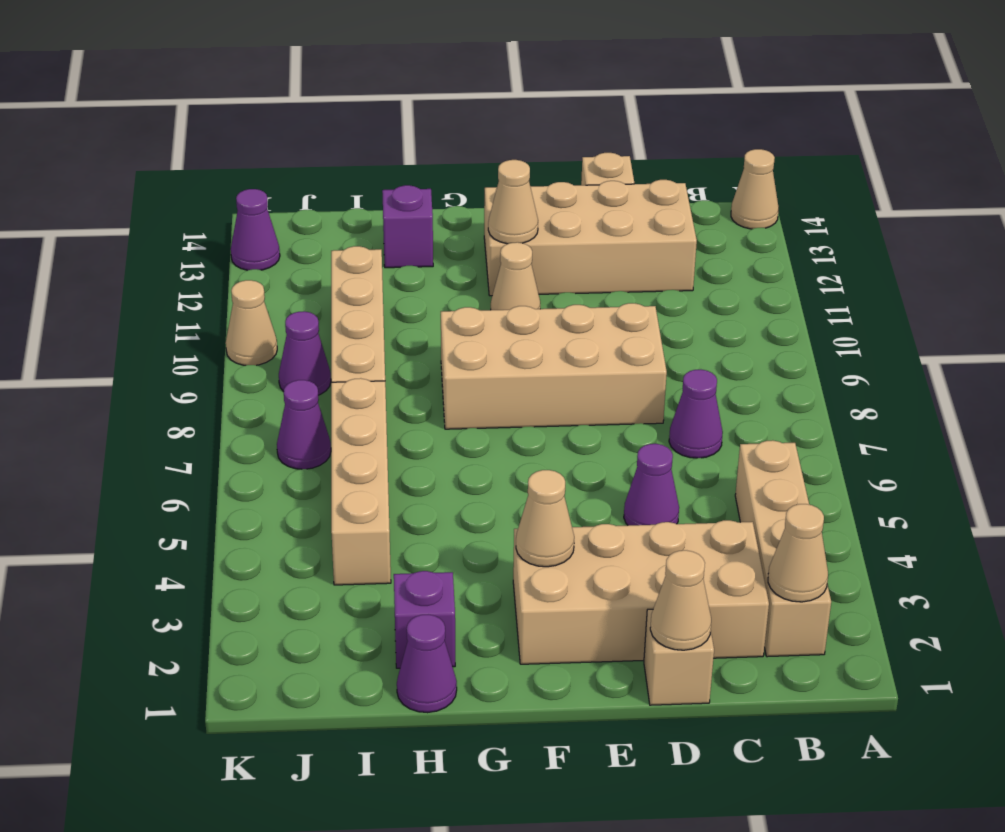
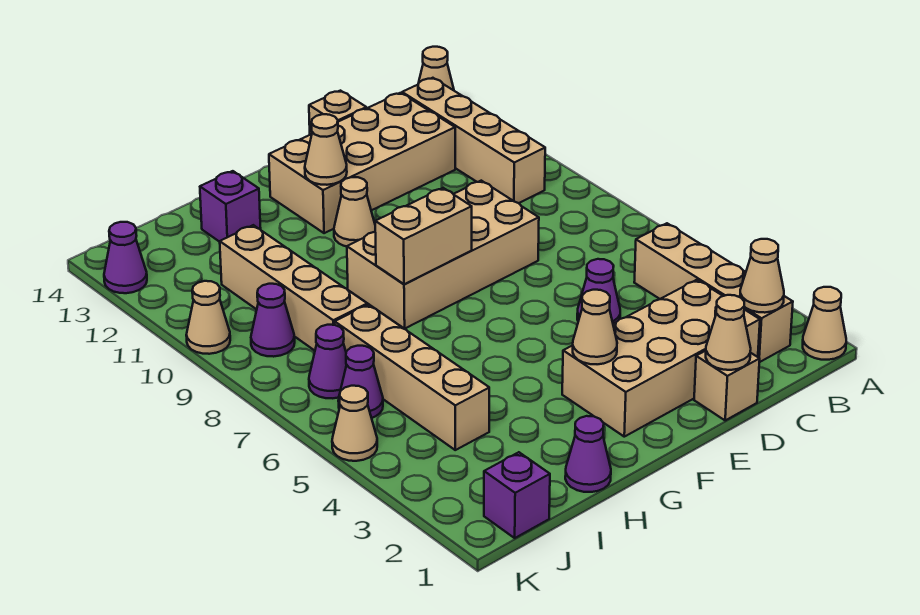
none -> tan cone A1 level 1
none -> tan brick B10:B13 level 1
purple cone C7 level 1 -> purple cone J6 level 1
none -> tan brick F8:G8 level 2
purple brick H2 level 1 -> purple brick J1 level 1
none -> tan cone K5 level 1

